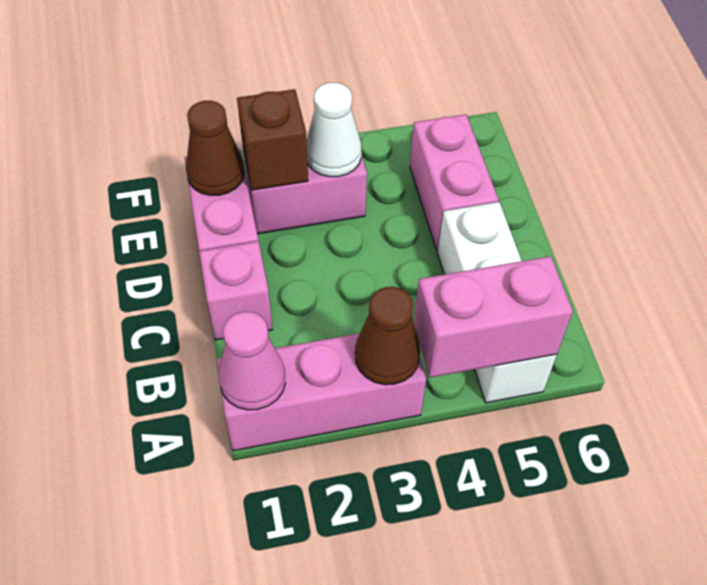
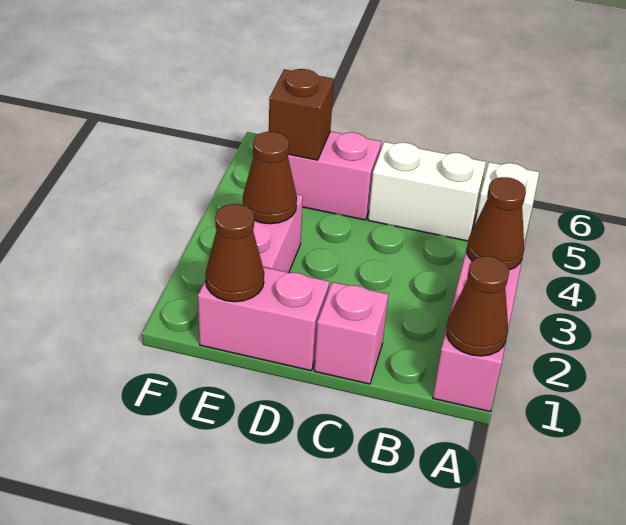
pink cone A1 level 2 -> brown cone A1 level 2
pink brick A4:A5 level 2 -> none
brown brick E2 level 2 -> brown brick E5 level 2
white cone E3 level 2 -> brown cone E3 level 2

